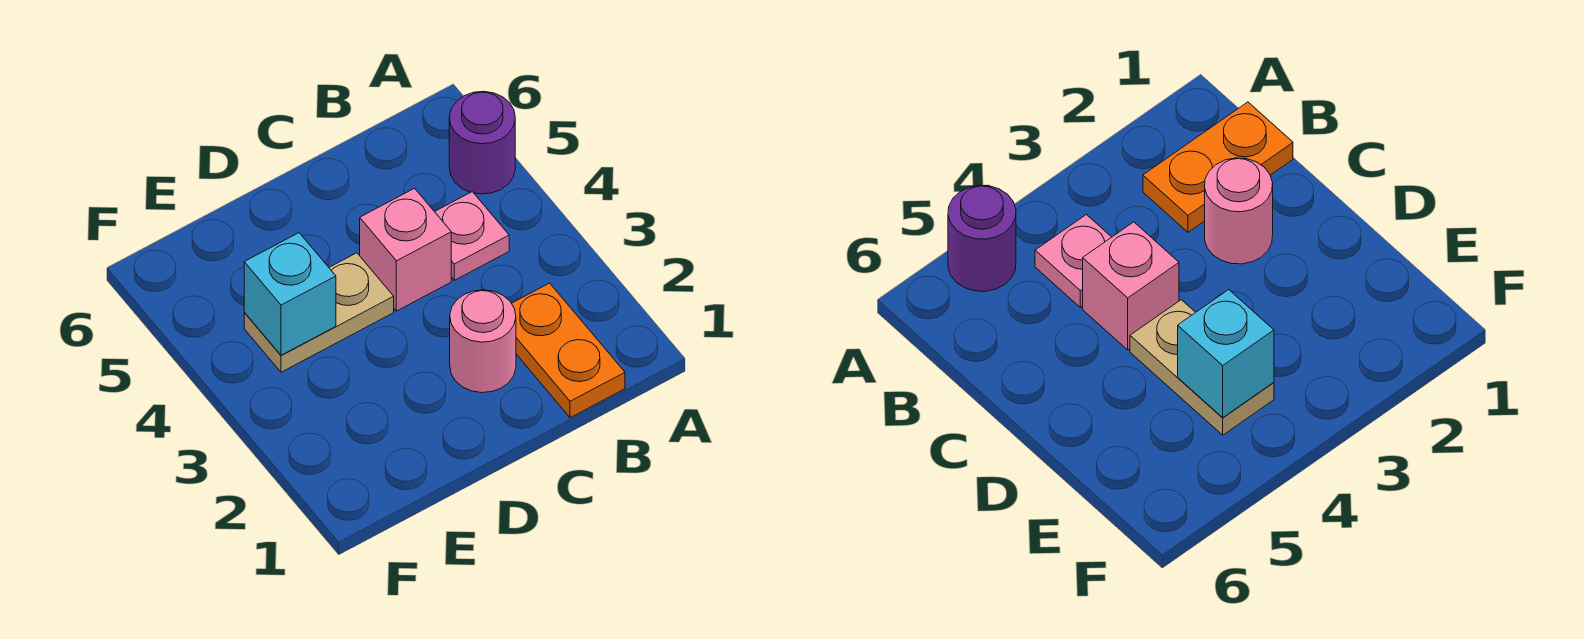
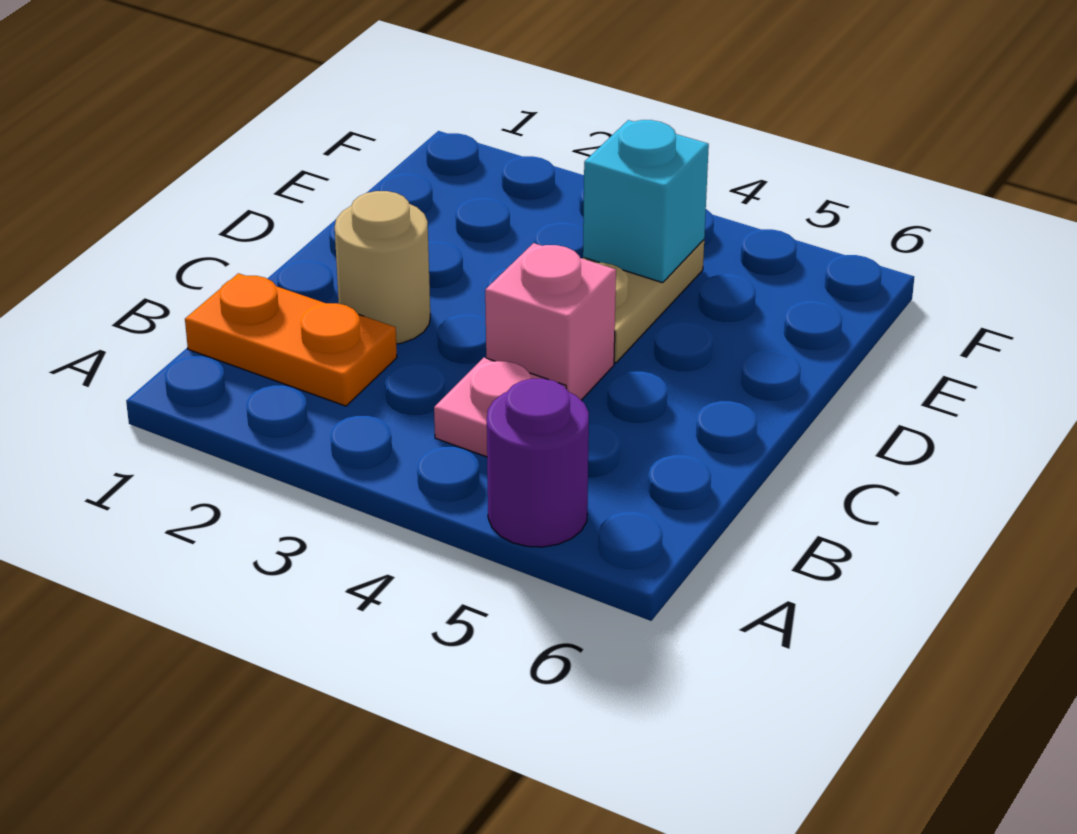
pink round brick C2 level 1 -> tan round brick C2 level 1

